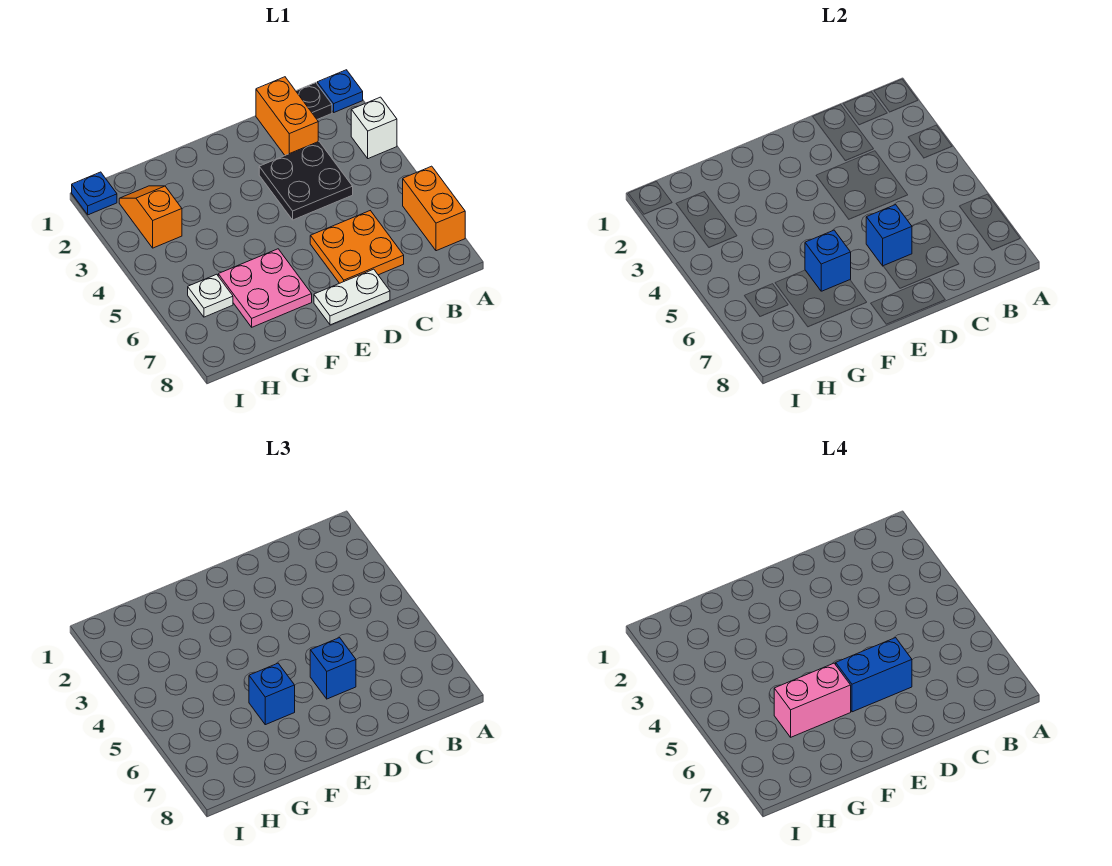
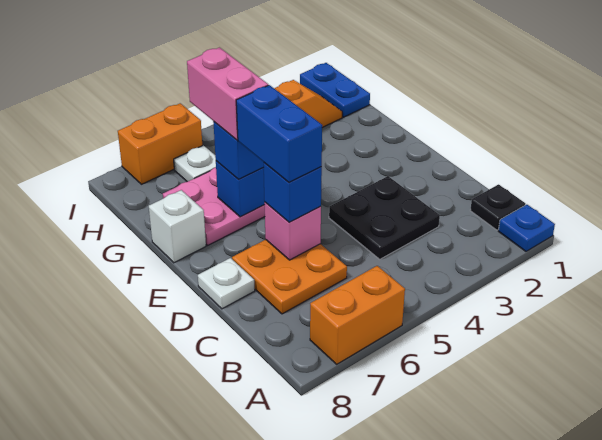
white brick A3 level 1 -> white brick F8 level 1
orange brick C1:C2 level 1 -> orange brick I6:I7 level 1
blue brick D6 level 2 -> pink brick D6 level 2
white plate D8:E8 level 1 -> white plate D8 level 1
blue plate I1 level 1 -> blue plate H1:I1 level 1

